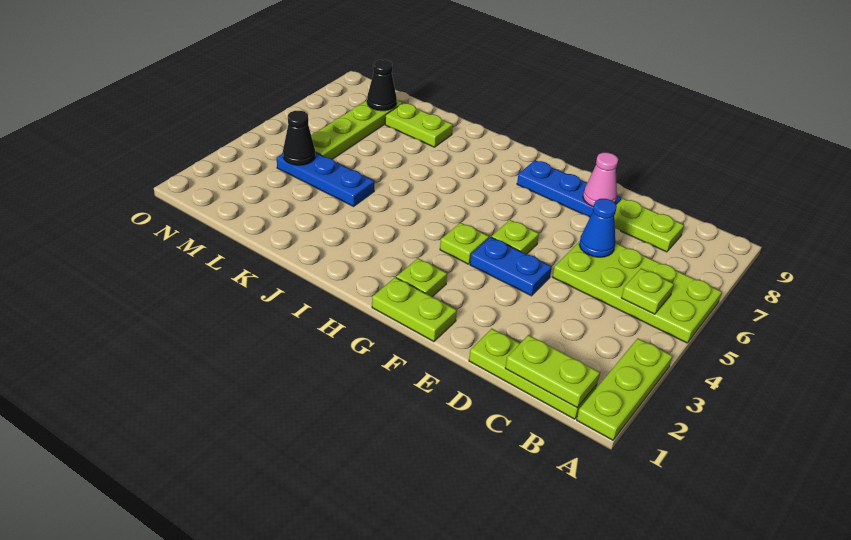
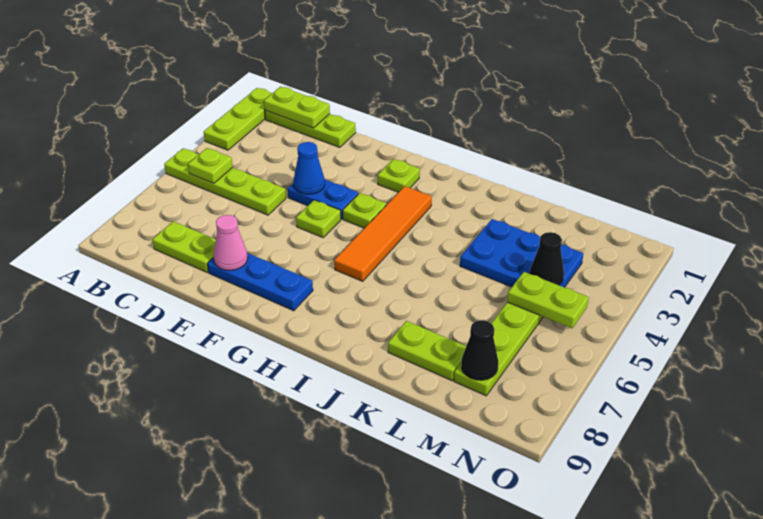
lime plate A5:D6 level 1 -> lime plate A5:D5 level 1
blue cone D6 level 2 -> blue cone E4 level 2
lime plate F1:G1 level 1 -> lime plate M5:N5 level 2
none -> orange tile H3:H6 level 1
blue plate K4:M4 level 1 -> blue plate K3:M4 level 1

